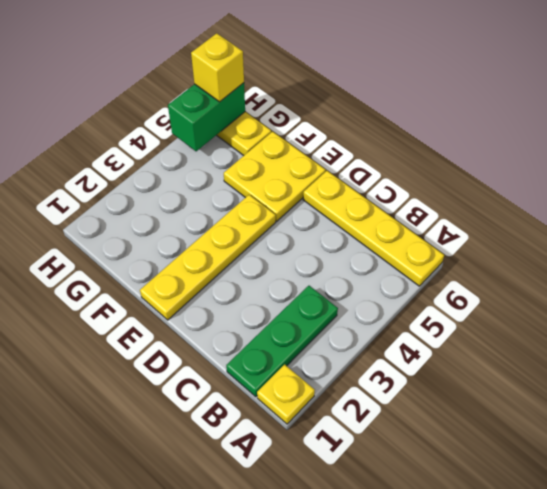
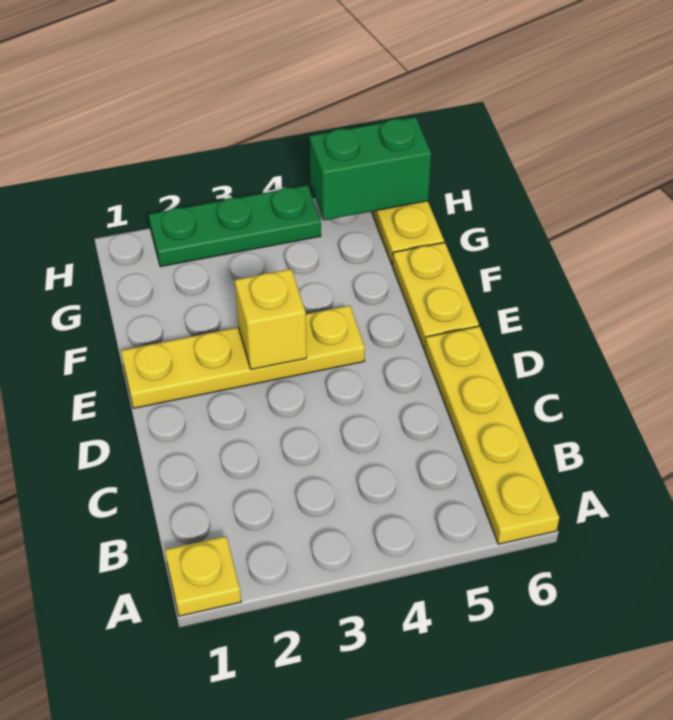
green plate B1:B3 level 1 -> green plate H2:H4 level 1
yellow plate E5:F6 level 1 -> yellow plate E6:F6 level 1
yellow brick H6 level 3 -> yellow brick E3 level 2

